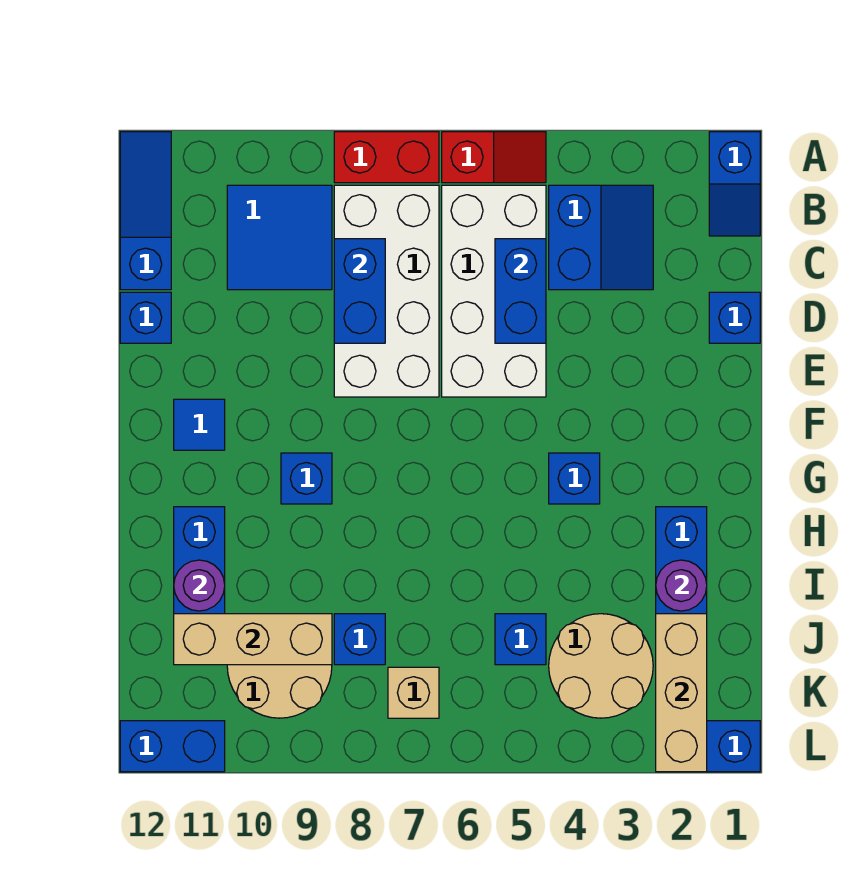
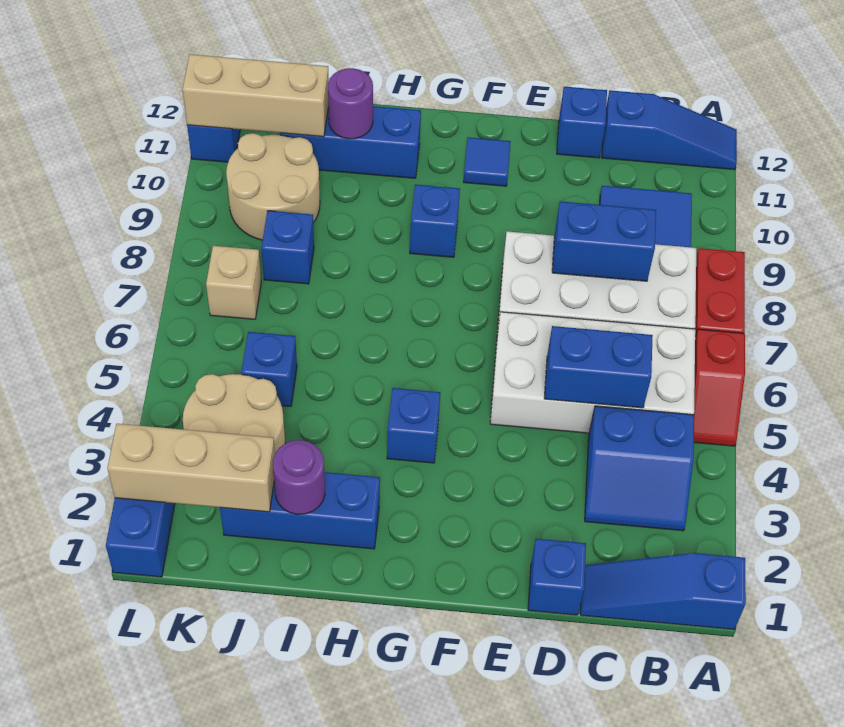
blue slope A1:B1 level 1 top A -> blue slope A1:C1 level 1 top A
tan brick J9:J11 level 2 -> tan brick J11:L11 level 2

